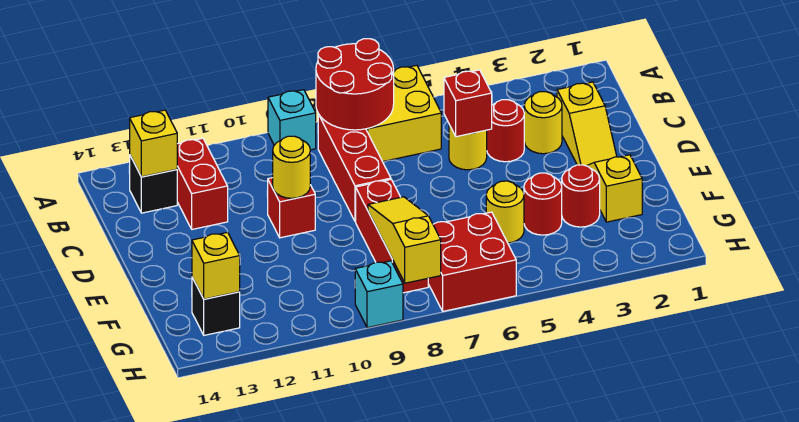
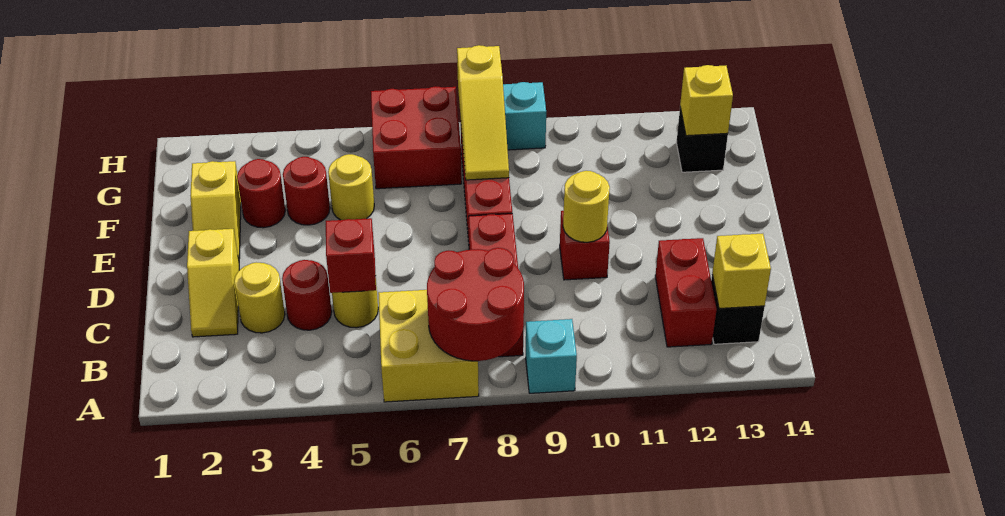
yellow slope C2:D2 level 1 top C -> yellow slope C2:D2 level 1 top D

